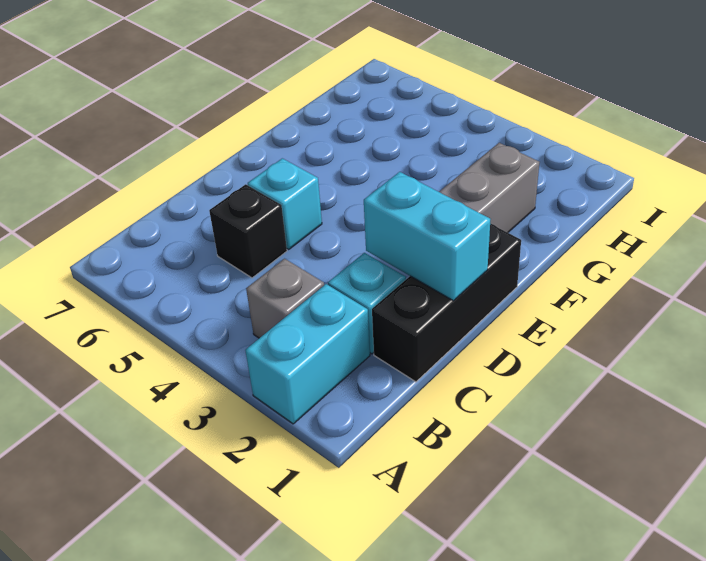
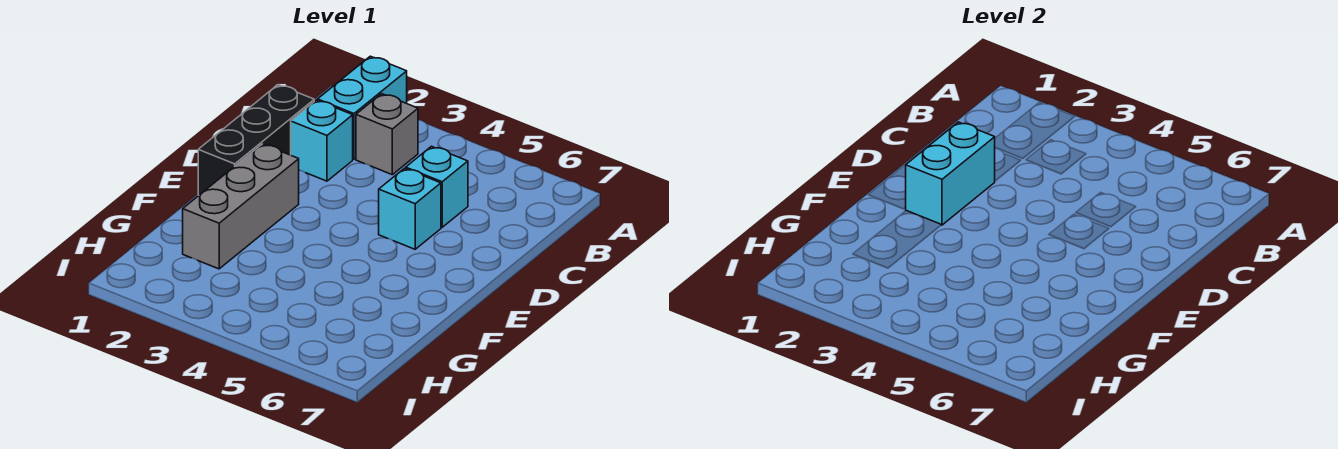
black brick C5 level 1 -> cyan brick C5 level 1
cyan brick D1:D2 level 2 -> cyan brick D2:E2 level 2

